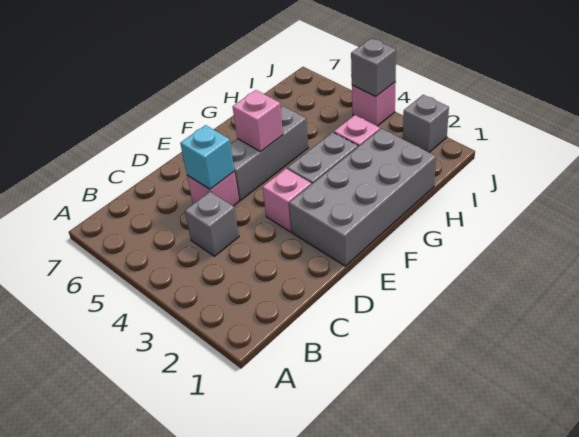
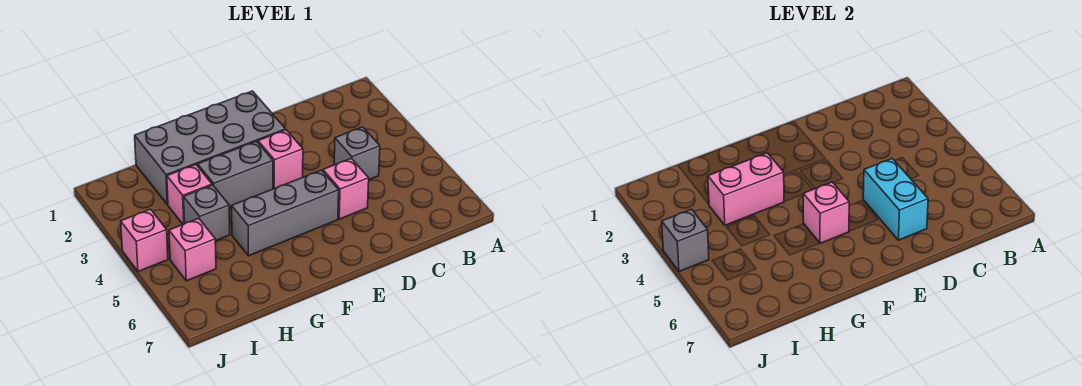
cyan brick D5 level 2 -> cyan brick D5:D6 level 2
none -> pink brick G3:H3 level 2
none -> pink brick I5 level 1
grey brick J2 level 1 -> grey brick H4 level 1

